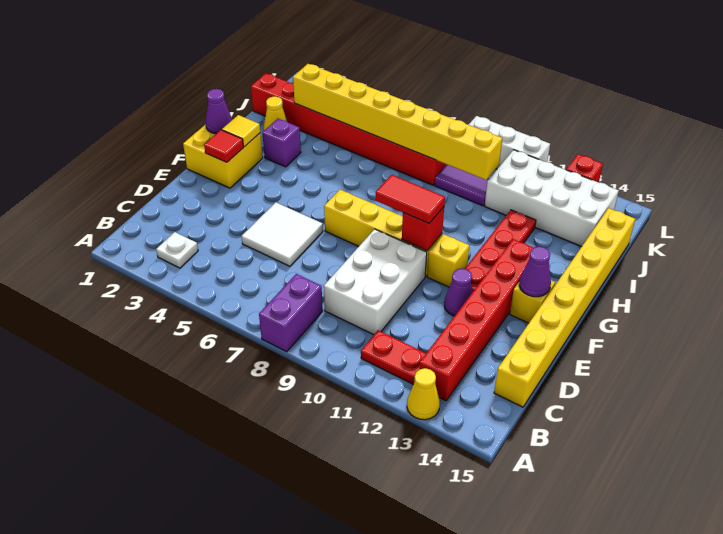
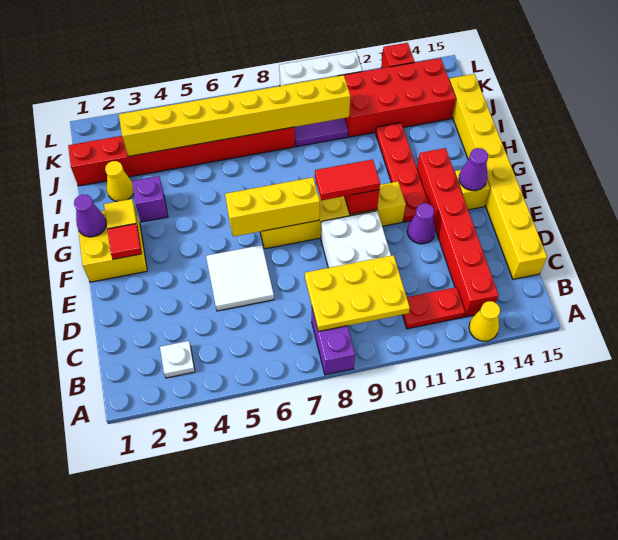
none -> yellow plate B8:C10 level 2
none -> yellow brick F6:F8 level 2
white brick J11:K14 level 1 -> red brick J11:K14 level 1

